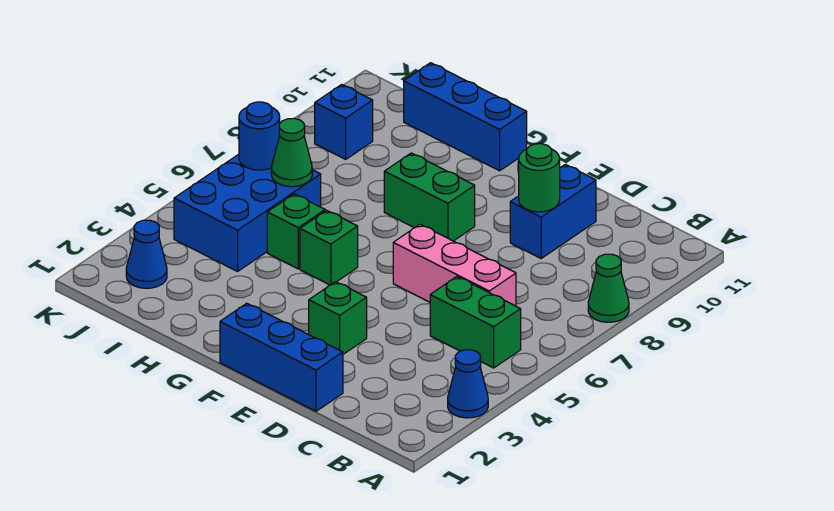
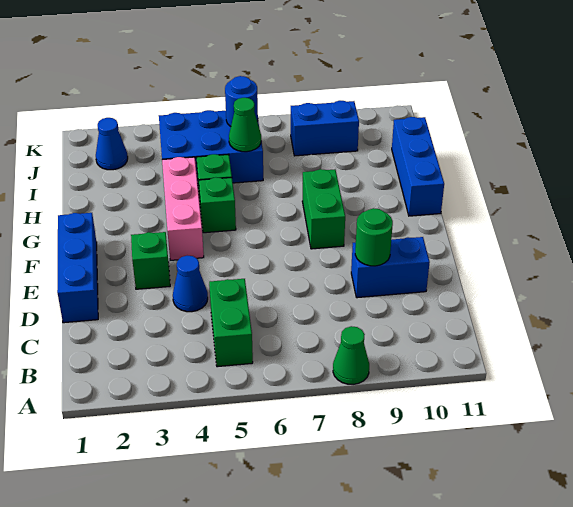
blue cone A3 level 1 -> blue cone D4 level 1
pink brick C6:E6 level 1 -> pink brick F4:H4 level 1
blue brick J9 level 1 -> blue brick J8:J9 level 1

